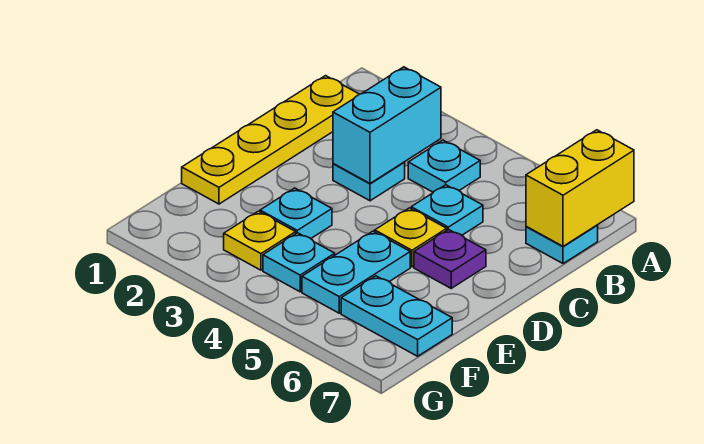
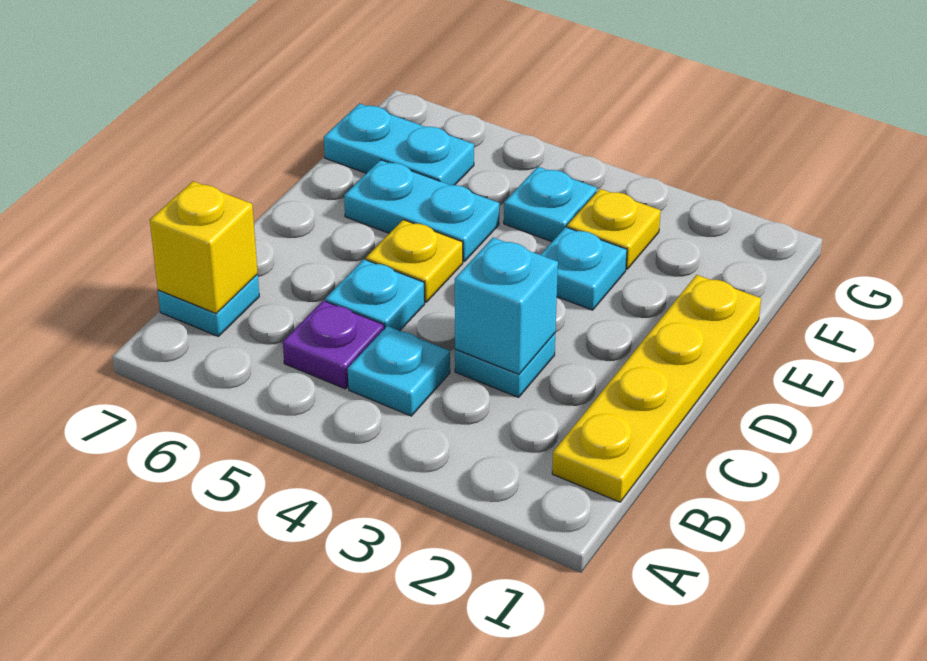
yellow brick A7:B7 level 2 -> yellow brick B7 level 2
cyan brick B3:C3 level 2 -> cyan brick C3 level 2
purple plate D6 level 1 -> purple plate B5 level 1
cyan plate E5:F5 level 1 -> cyan plate E5:E6 level 1

